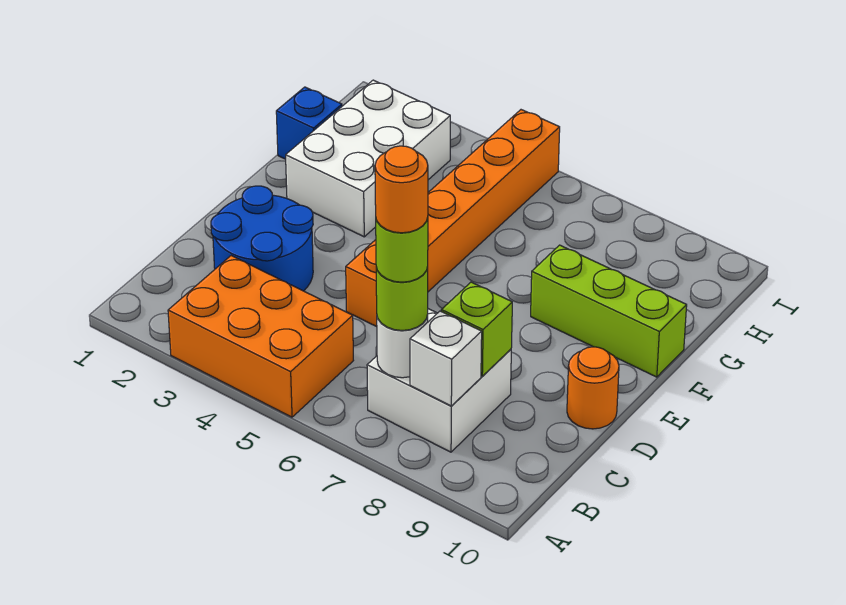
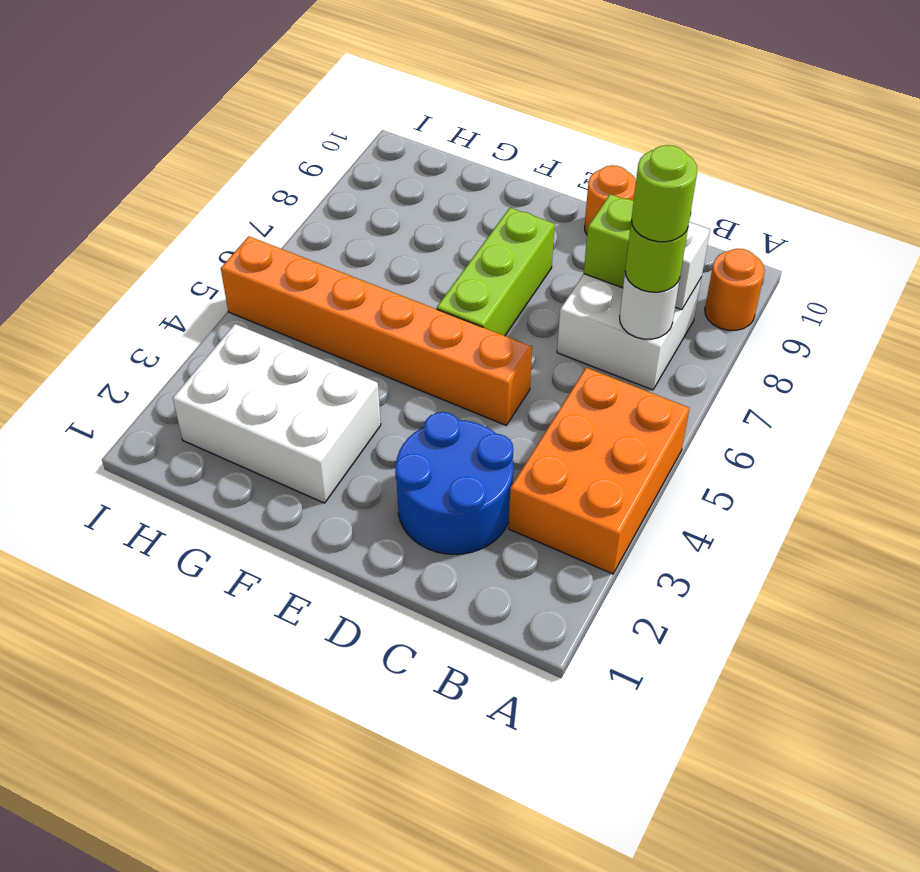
orange round brick B7 level 5 -> orange round brick A9 level 1
lime brick F8:F10 level 1 -> lime brick E6:E8 level 1
blue brick G1 level 1 -> none

